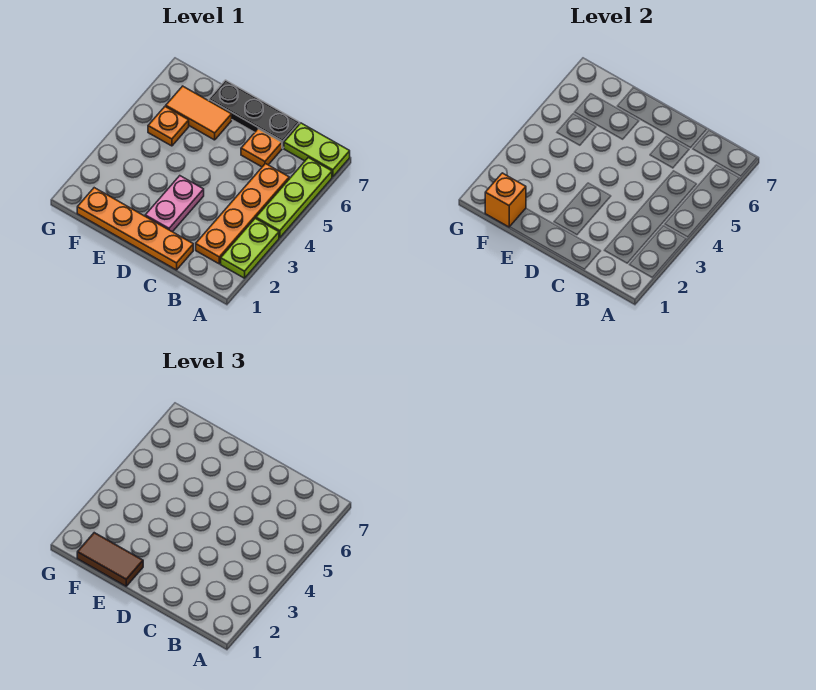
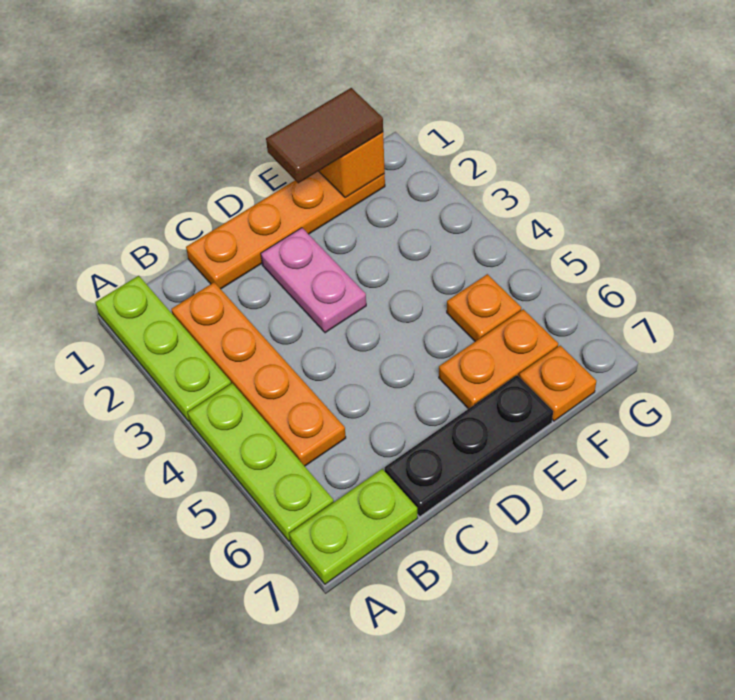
lime plate A2:A3 level 1 -> lime plate A1:A3 level 1
orange plate C6 level 1 -> orange plate F7 level 1
orange tile E6:F6 level 1 -> orange plate E6:F6 level 1

